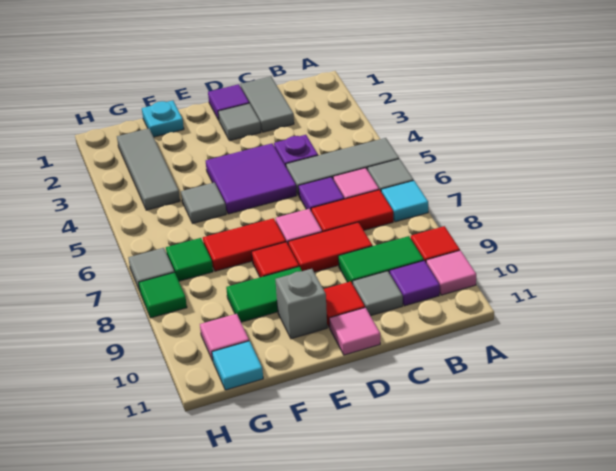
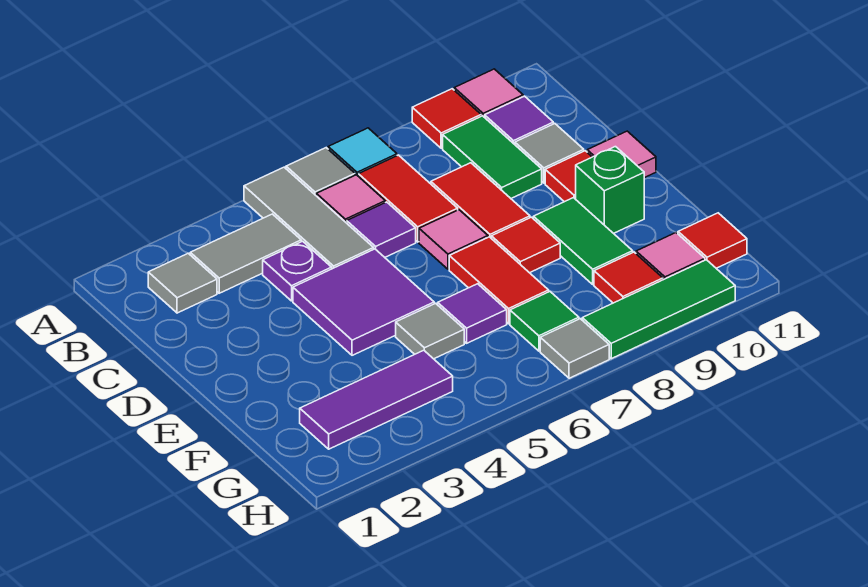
grey tile C1:C2 level 1 -> grey tile B3:B4 level 1
purple tile D1 level 1 -> purple tile F6 level 1
grey tile D2 level 1 -> grey tile B2 level 1
grey brick E10 level 1 -> green brick E10 level 1
cyan plate F1 level 1 -> none
grey tile G2:G4 level 1 -> purple tile G2:G4 level 1
none -> red tile G9 level 1
cyan tile G11 level 1 -> red tile G11 level 1
green tile H8 level 1 -> green tile H8:H10 level 1

